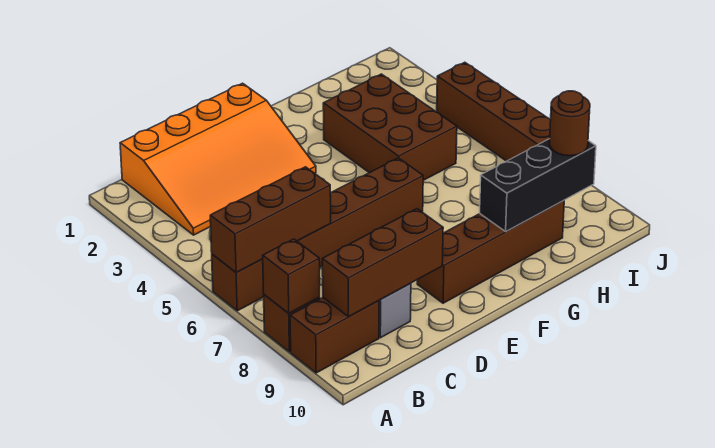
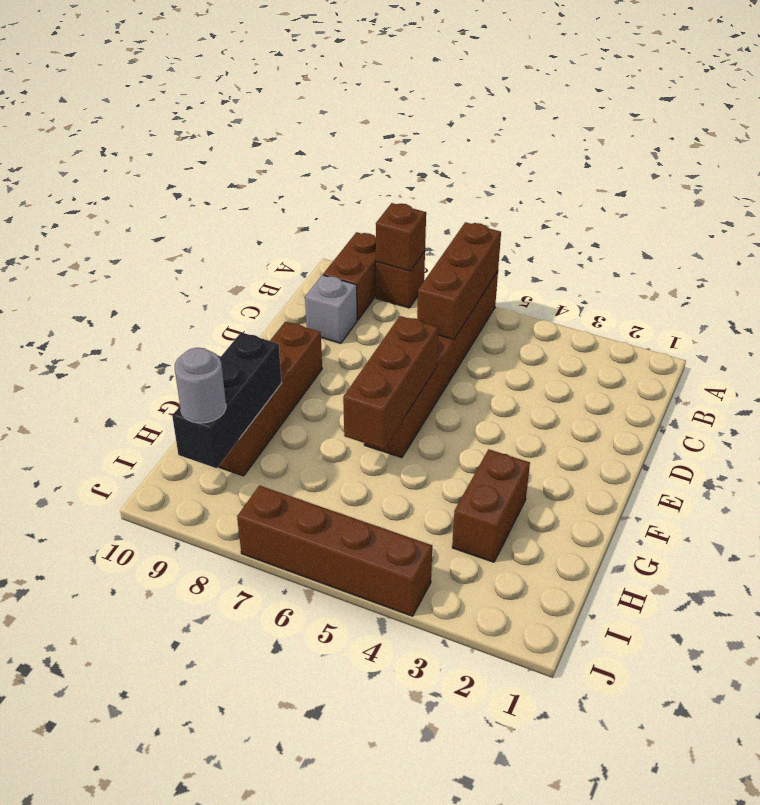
orange slope B1:E3 level 1 top 1 -> none
brown brick B9:D9 level 2 -> brown brick E6:G6 level 2
brown brick G3:H5 level 1 -> brown brick G3:H3 level 1
brown round brick I9 level 3 -> grey round brick I9 level 3

